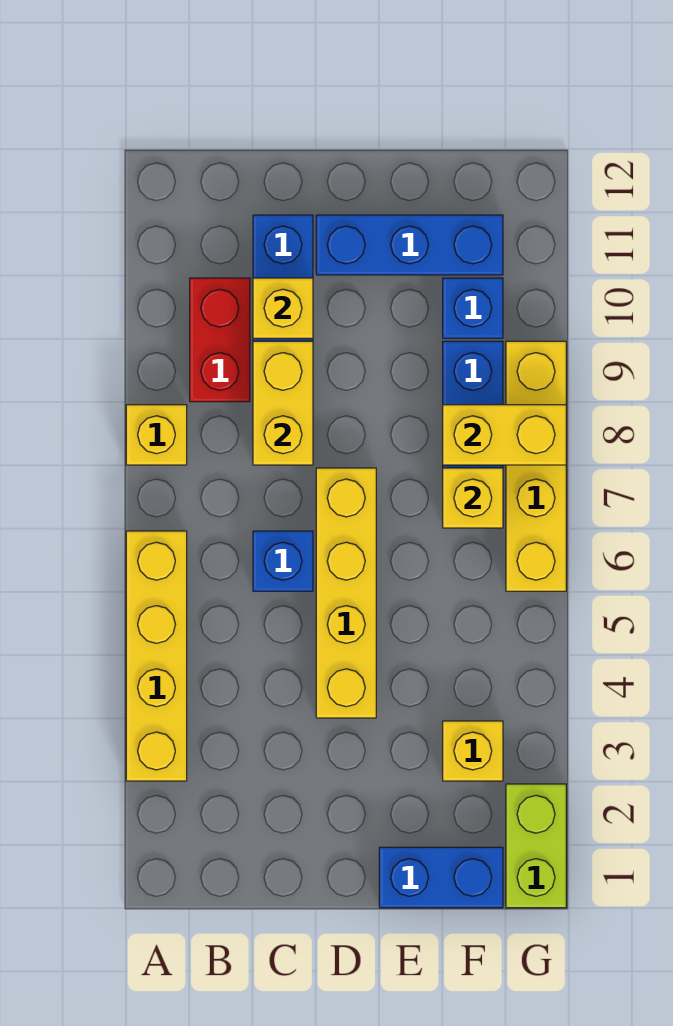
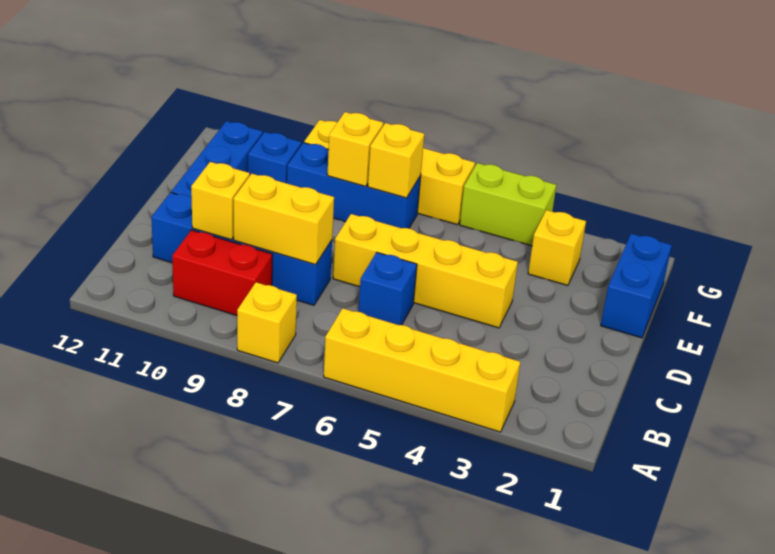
yellow brick F8:G8 level 2 -> yellow brick F8 level 2
lime brick G1:G2 level 1 -> lime brick G4:G5 level 1

